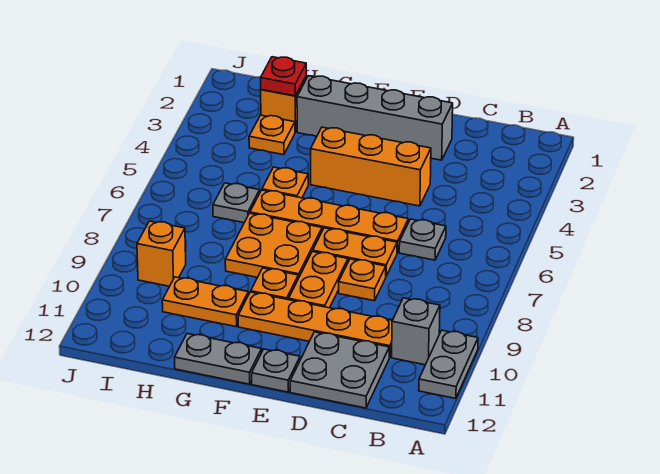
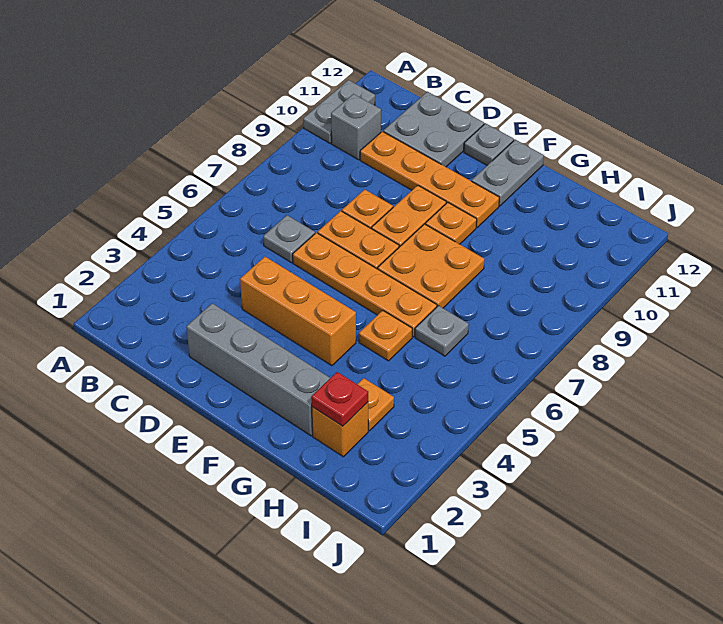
grey plate F12:G12 level 1 -> grey plate F11:F12 level 1
orange plate G10:H10 level 1 -> none
orange brick I9 level 1 -> none

